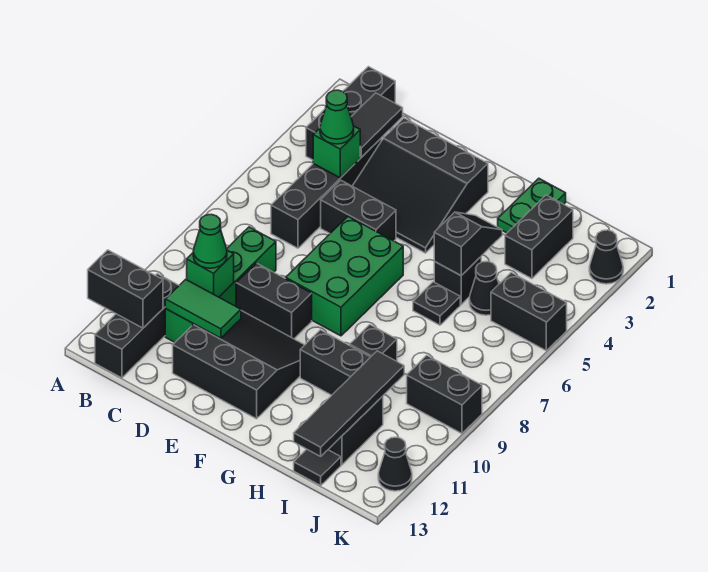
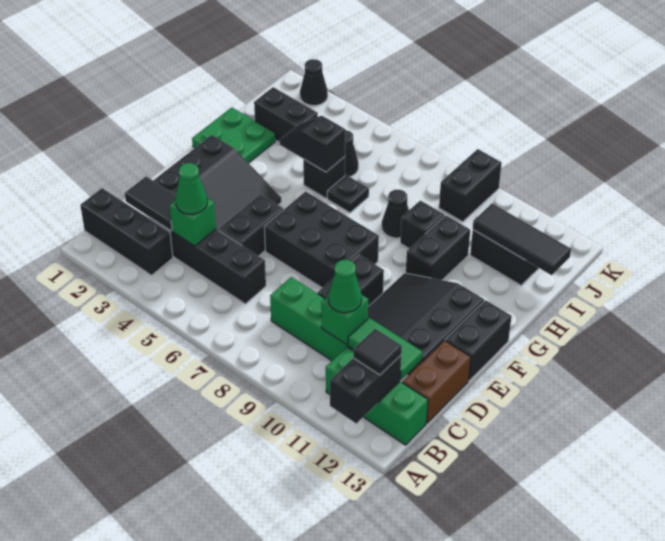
black brick B11:B13 level 1 -> green brick B11:B13 level 1
green tile C11:D11 level 2 -> green tile C11:C12 level 2
none -> brown brick C13:D13 level 1
green brick E6:F8 level 1 -> black brick E6:F8 level 1
green plate H1:H2 level 1 -> green plate G1:H2 level 1
black tile I10:I13 level 2 -> black tile I11:I13 level 2
black tile I13 level 1 -> black tile B12 level 3
black brick J5:K5 level 1 -> black brick E13:F13 level 1
black cone K12 level 1 -> black cone H8 level 1

